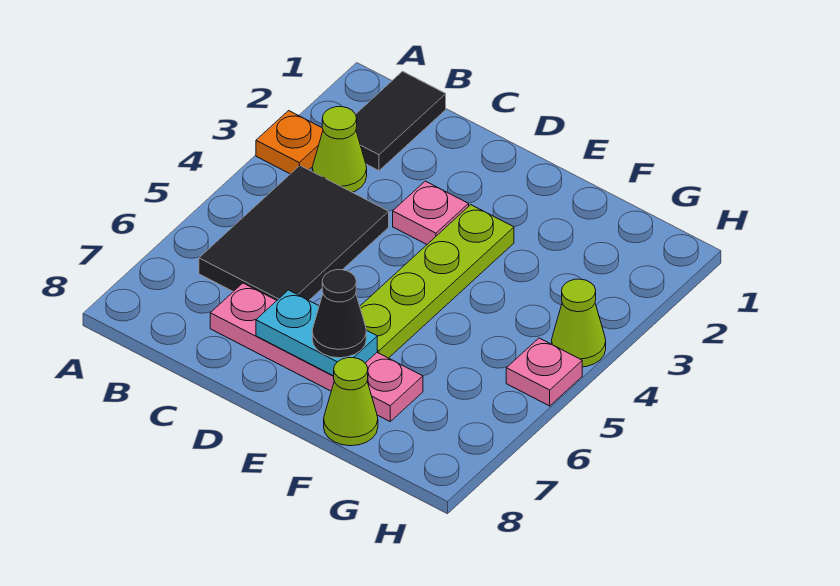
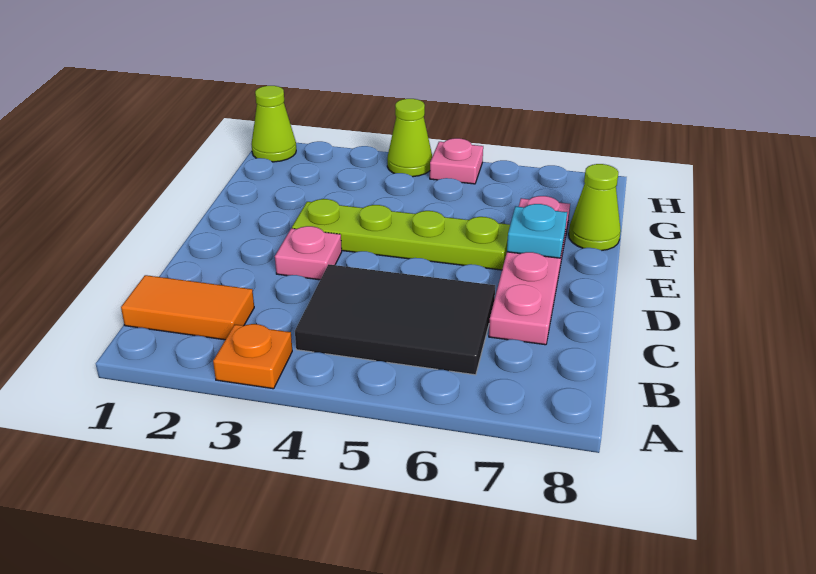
black tile B1:B2 level 1 -> orange tile B1:B2 level 1
lime cone B3 level 1 -> lime cone H1 level 1
cyan plate D7:E7 level 2 -> cyan plate E7 level 2
black cone E7 level 3 -> none

